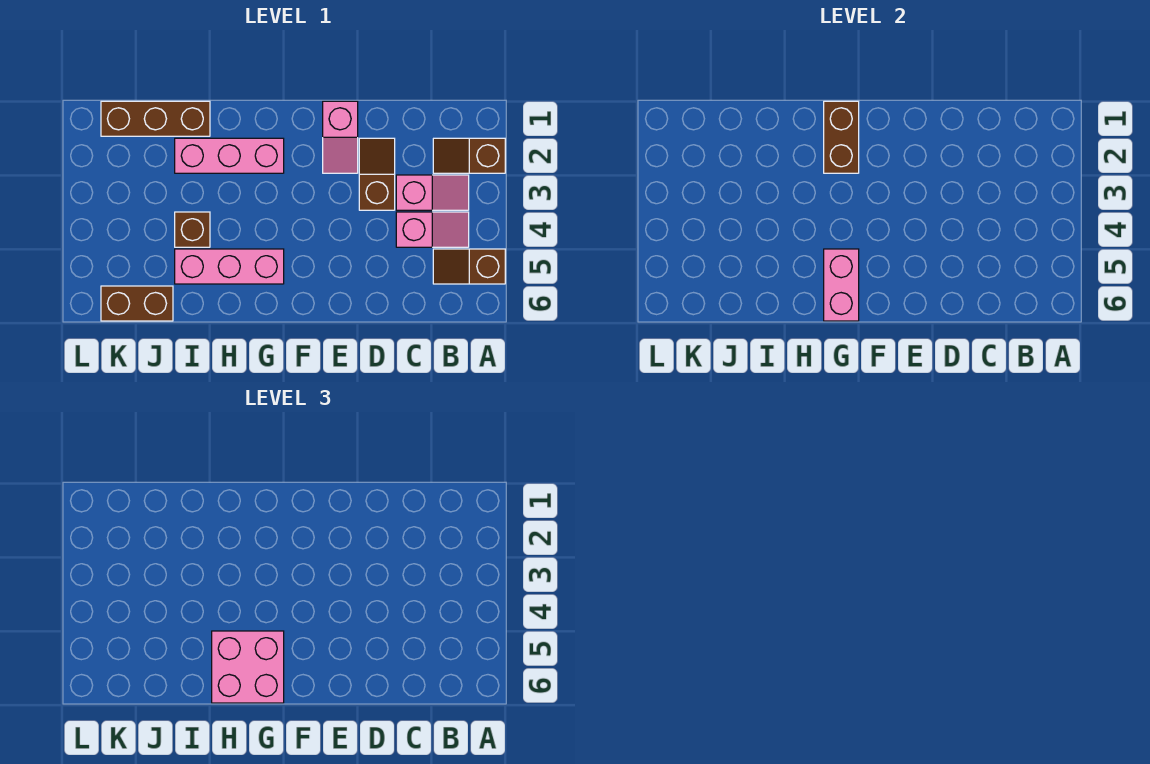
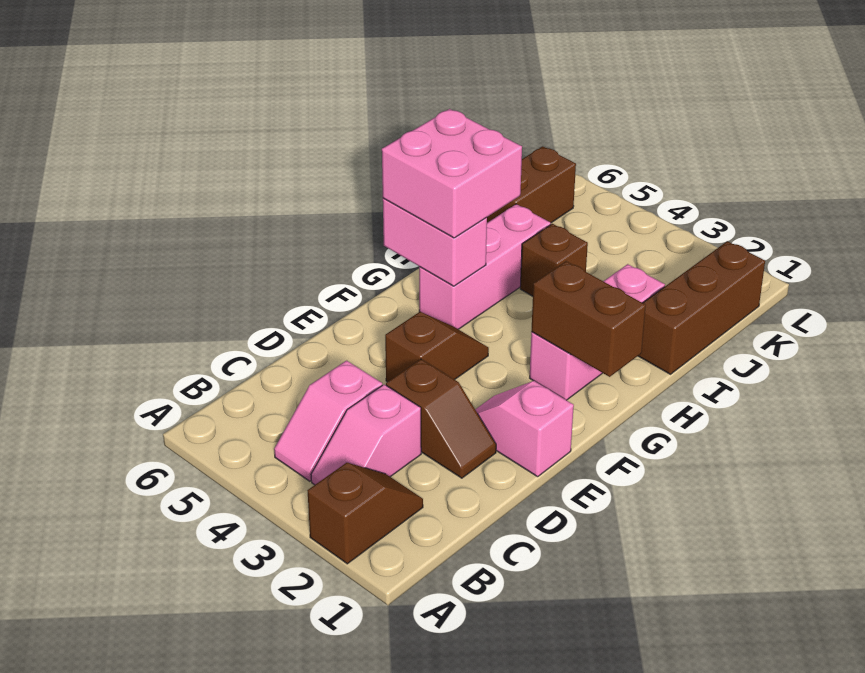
brown slope A5:B5 level 1 top A -> brown slope E4:F4 level 1 top E

